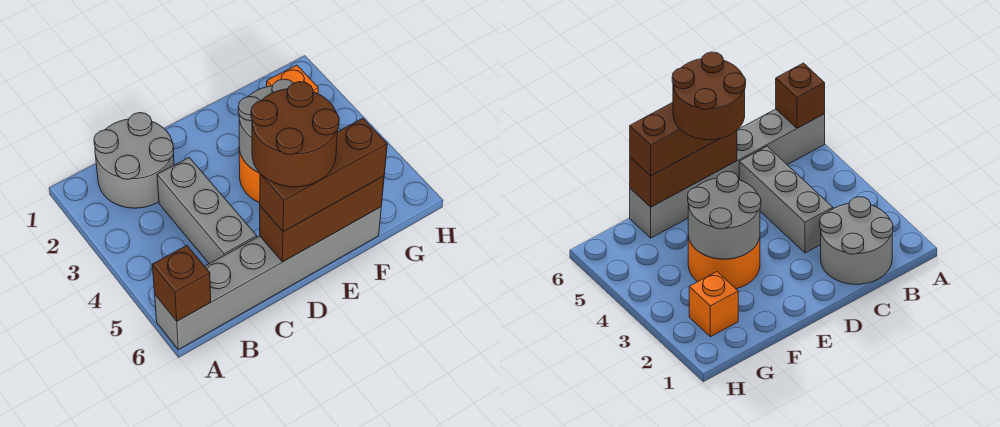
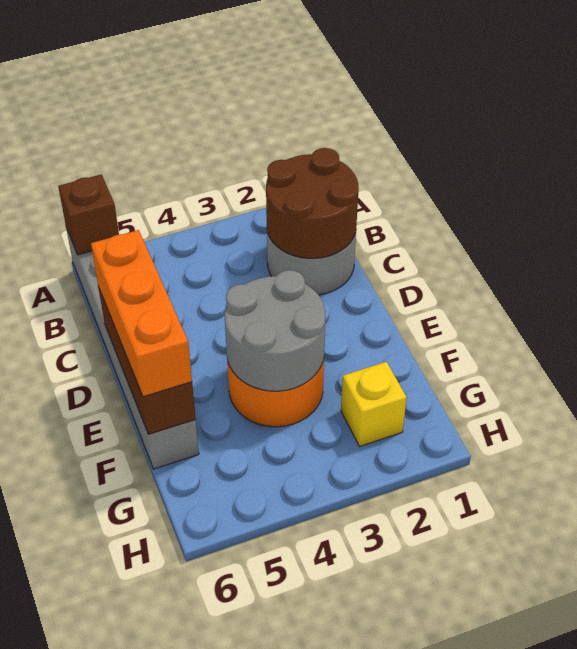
grey brick C3:C5 level 1 -> none
brown round brick D5:E6 level 4 -> brown round brick B1:C2 level 2
brown brick D6:F6 level 3 -> orange brick D6:F6 level 3
orange brick G2 level 1 -> yellow brick G2 level 1

